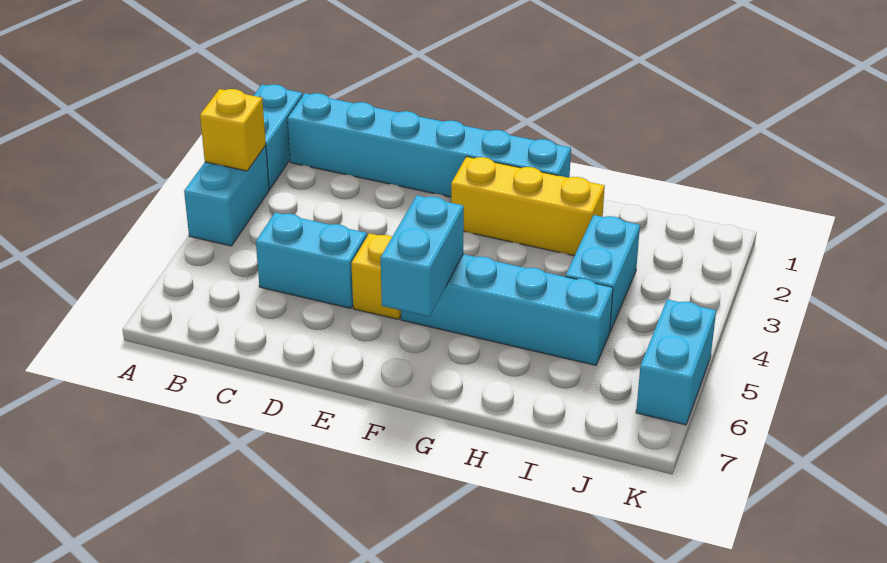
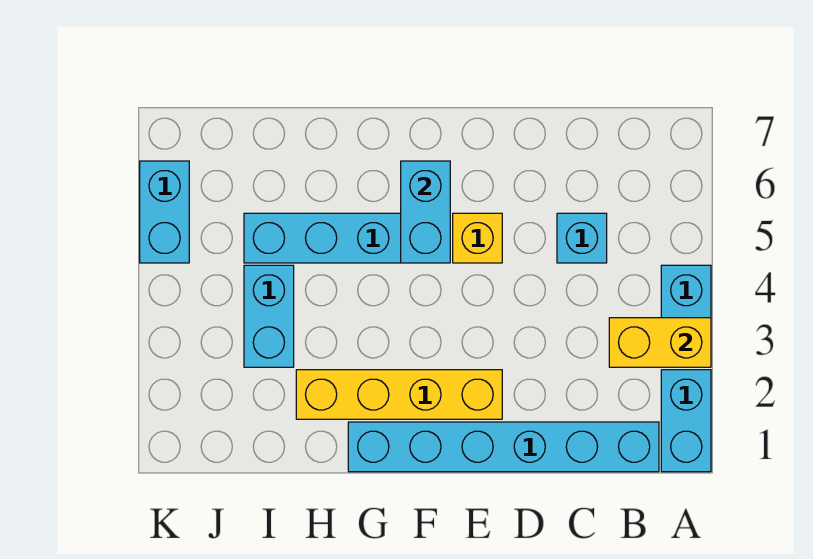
yellow brick A3 level 2 -> yellow brick A3:B3 level 2
cyan brick C5:D5 level 1 -> cyan brick C5 level 1
yellow brick F2:H2 level 1 -> yellow brick E2:H2 level 1

